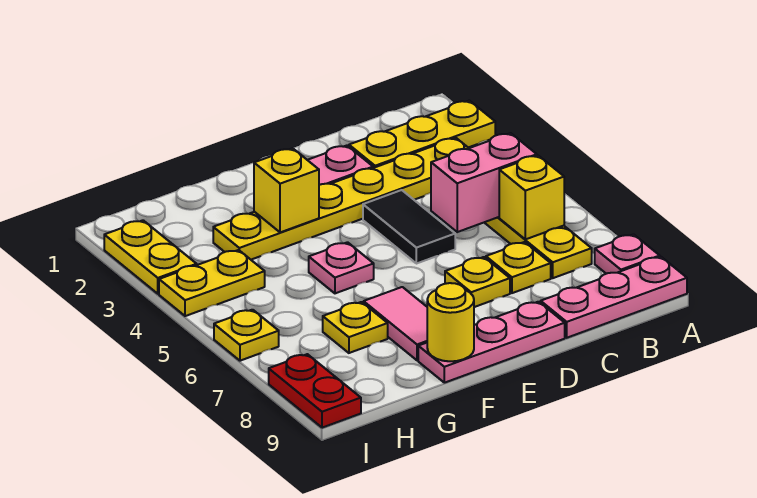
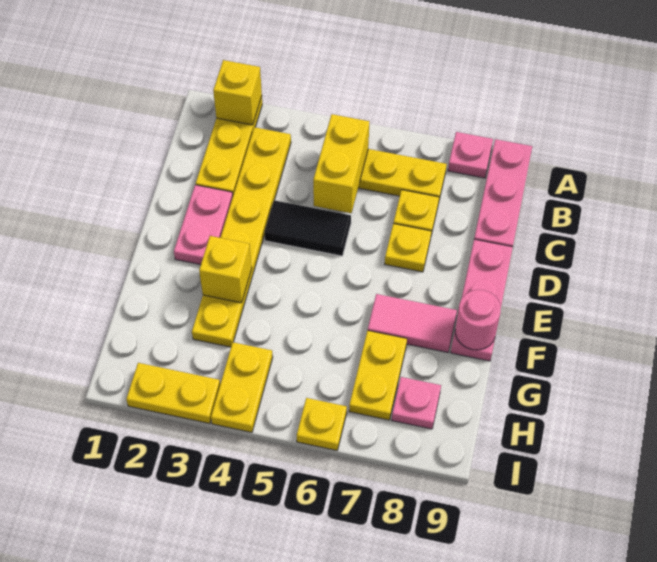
pink brick B5:C5 level 2 -> yellow brick B5:C5 level 2
yellow brick B6 level 2 -> yellow brick A2 level 2
pink plate F5 level 1 -> pink plate H8 level 1
yellow round brick F9 level 2 -> pink round brick F9 level 2
yellow plate G7 level 1 -> yellow plate G7:H7 level 1
red plate I8:I9 level 1 -> none

